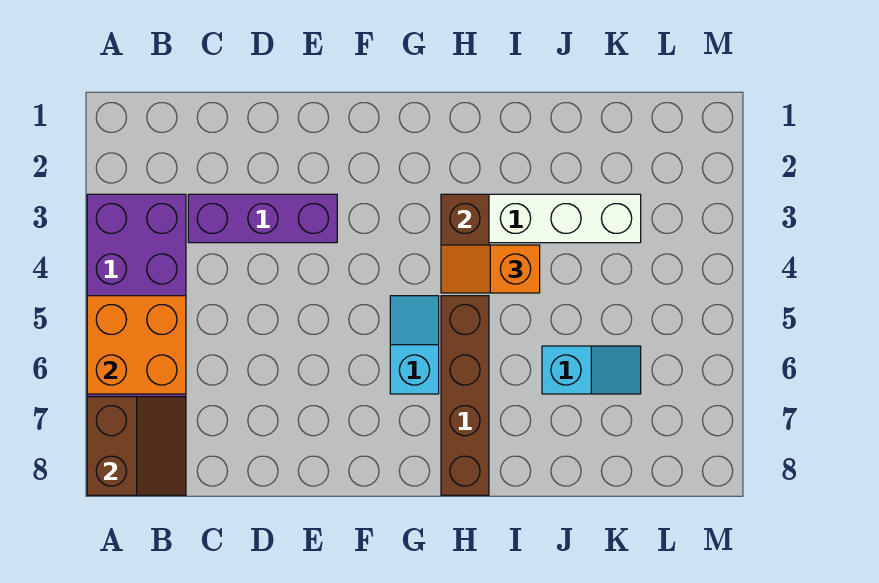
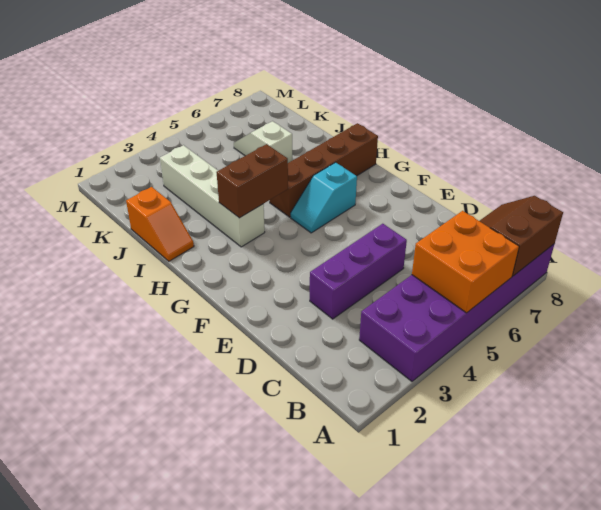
purple brick C3:E3 level 1 -> purple brick D3:D5 level 1
orange slope H4:I4 level 3 top I -> orange slope I1:J1 level 1 top J
cyan slope J6:K6 level 1 top J -> white slope J6:K6 level 1 top J

